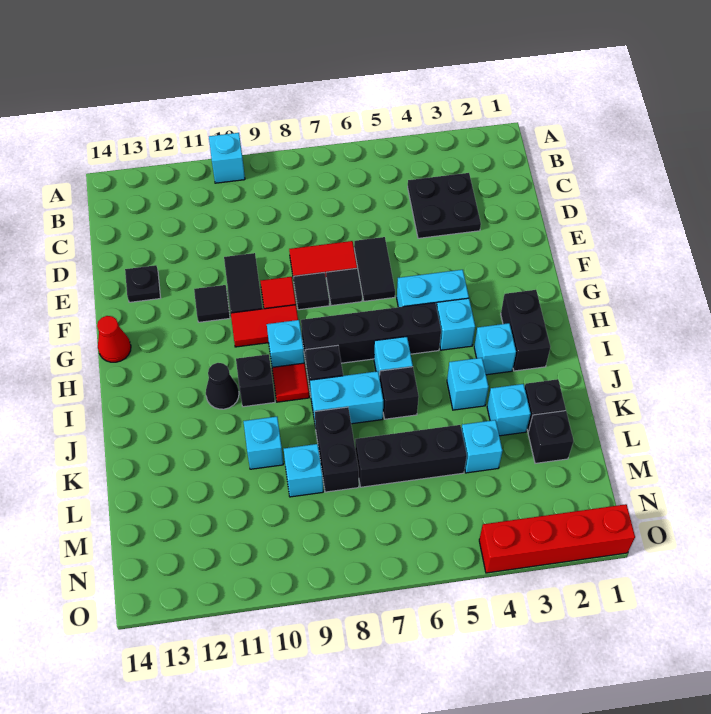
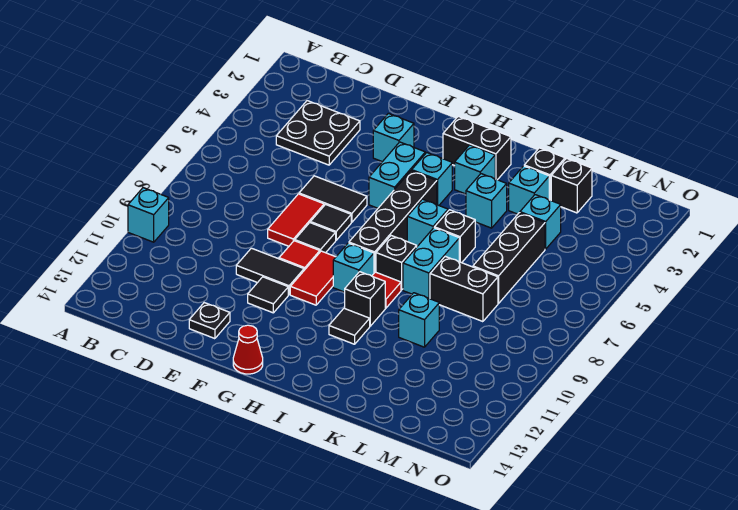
black cone I11 level 1 -> black tile I11 level 1
cyan brick L9 level 1 -> cyan brick F3 level 1
red brick O1:O4 level 1 -> none

